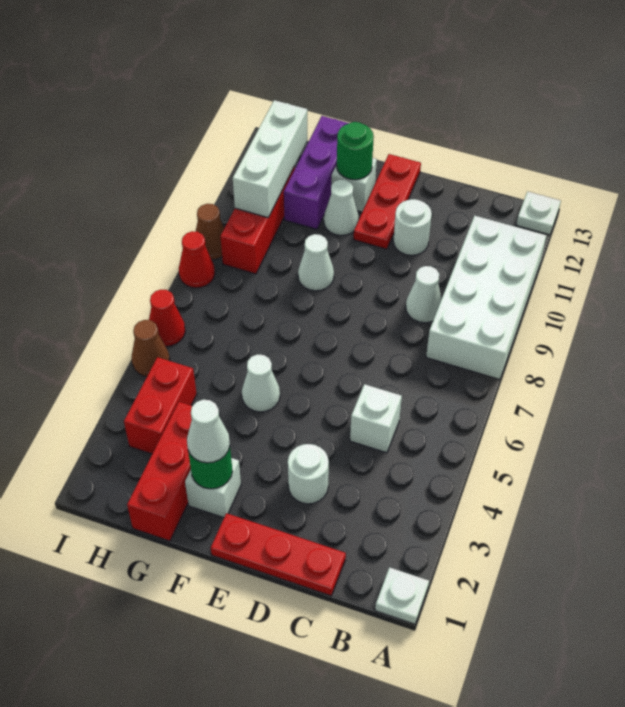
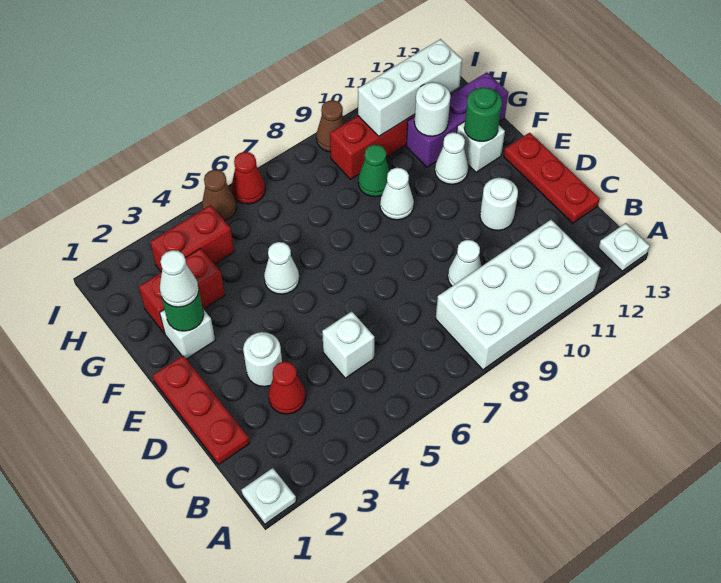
red plate E11:E13 level 1 -> red plate C13:E13 level 1
red brick G1:G3 level 1 -> red brick G2:G3 level 1
none -> green cone G9 level 1
none -> white round brick G11 level 2
red cone I8 level 1 -> red cone C3 level 1

